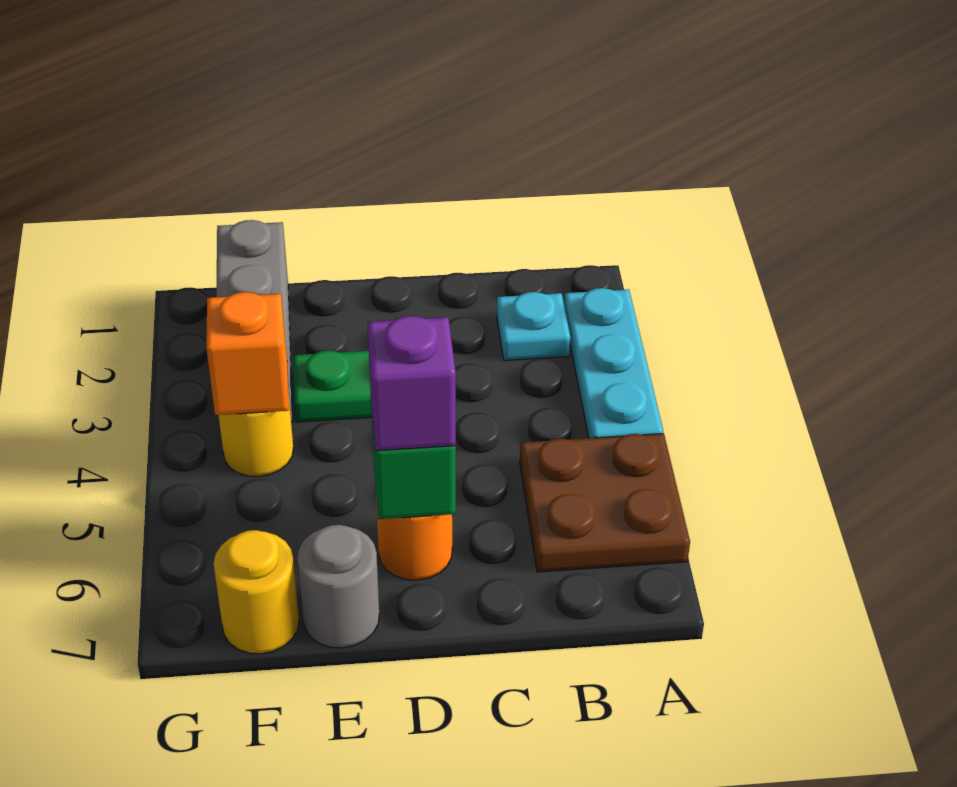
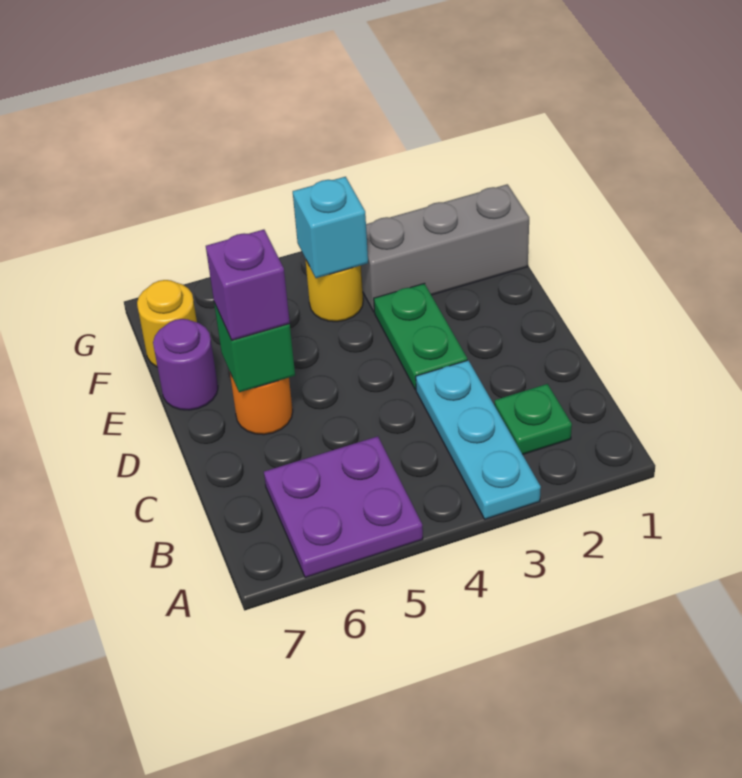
cyan plate A2:A4 level 1 -> cyan plate A3:C3 level 1
brown plate A5:B6 level 1 -> purple plate A5:B6 level 1
cyan plate B2 level 1 -> green plate B2 level 1
grey round brick E7 level 1 -> purple round brick E7 level 1
orange brick F4 level 2 -> cyan brick F4 level 2

